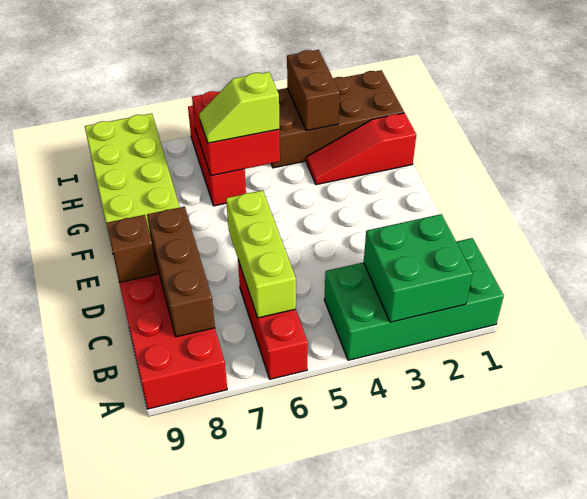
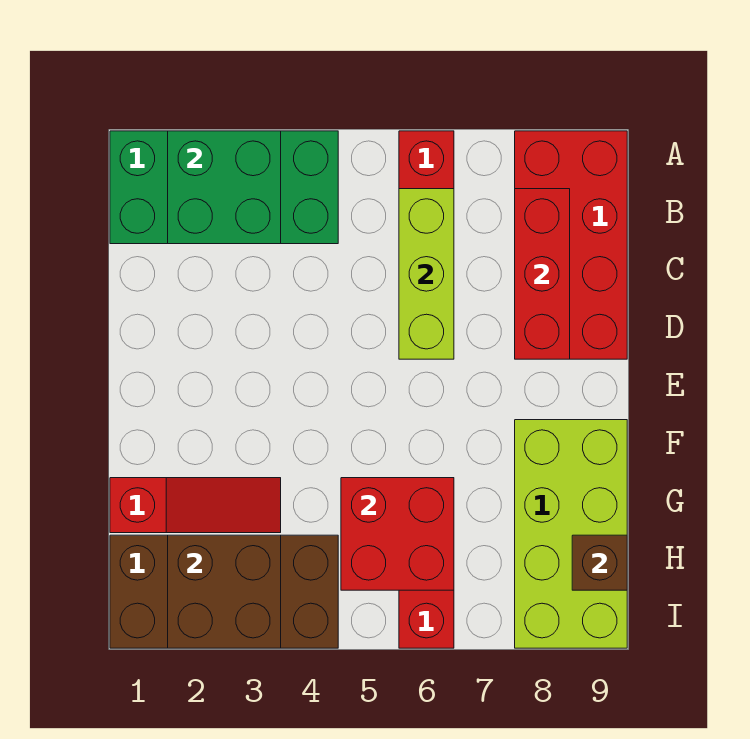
brown brick B8:D8 level 2 -> red brick B8:D8 level 2
brown brick D9 level 2 -> brown brick H9 level 2
lime slope G5:G6 level 3 top 5 -> none
brown brick H3:I3 level 2 -> brown brick H2:I3 level 2

